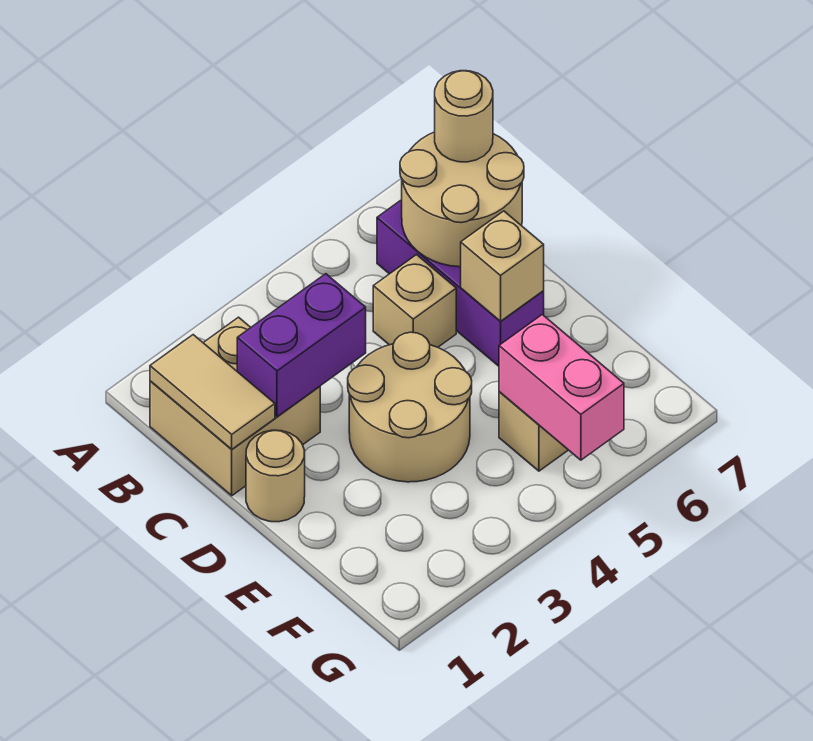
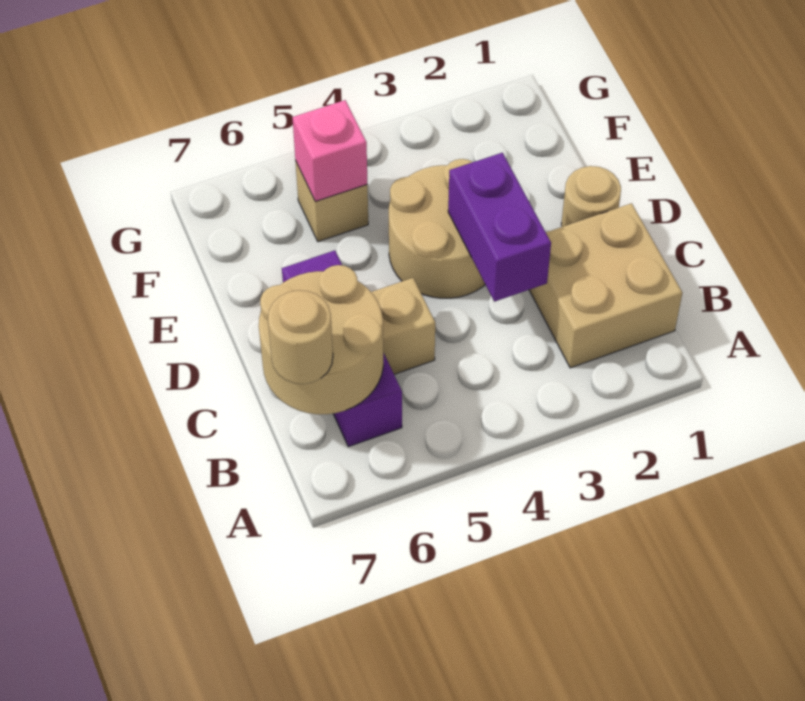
tan tile B1:C1 level 2 -> none
purple brick C2:C3 level 2 -> purple brick C3:D3 level 2
tan brick D6 level 2 -> none
pink brick F5:G5 level 2 -> pink brick F5 level 2

